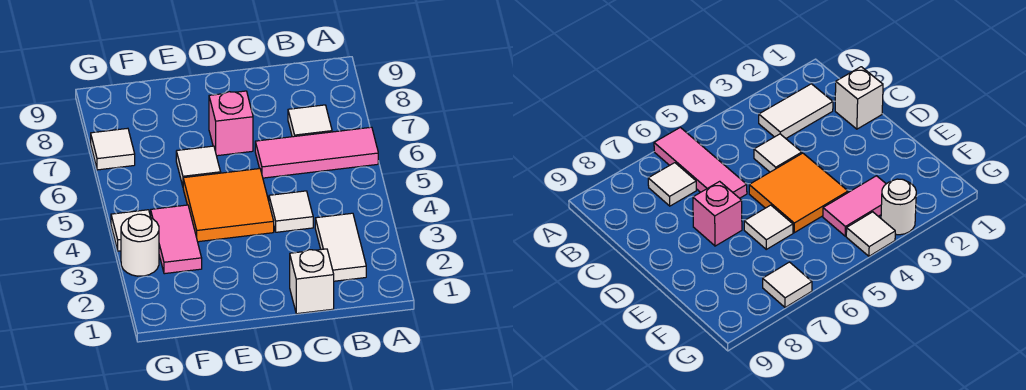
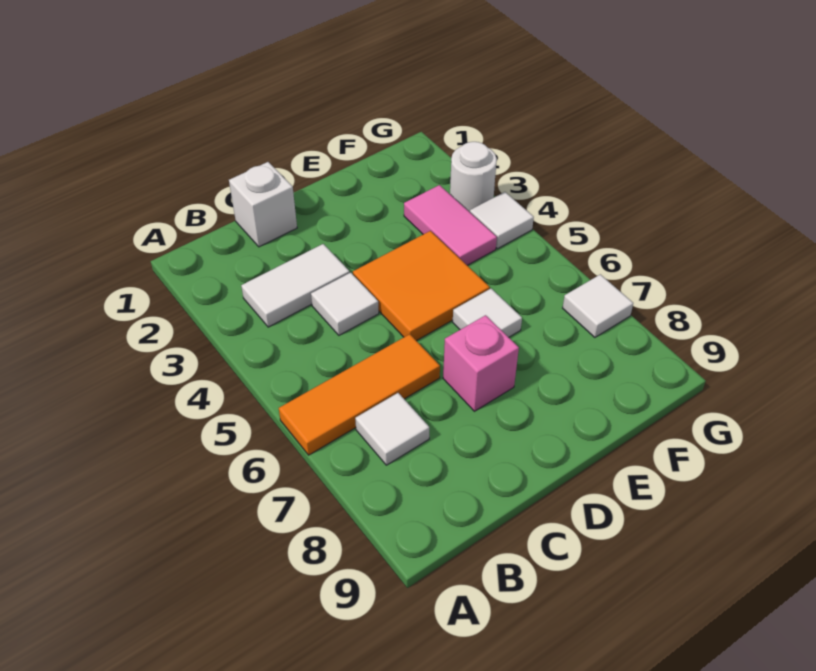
pink tile A6:C6 level 1 -> orange tile A6:C6 level 1
white tile B2:B3 level 1 -> white tile B3:C3 level 1

